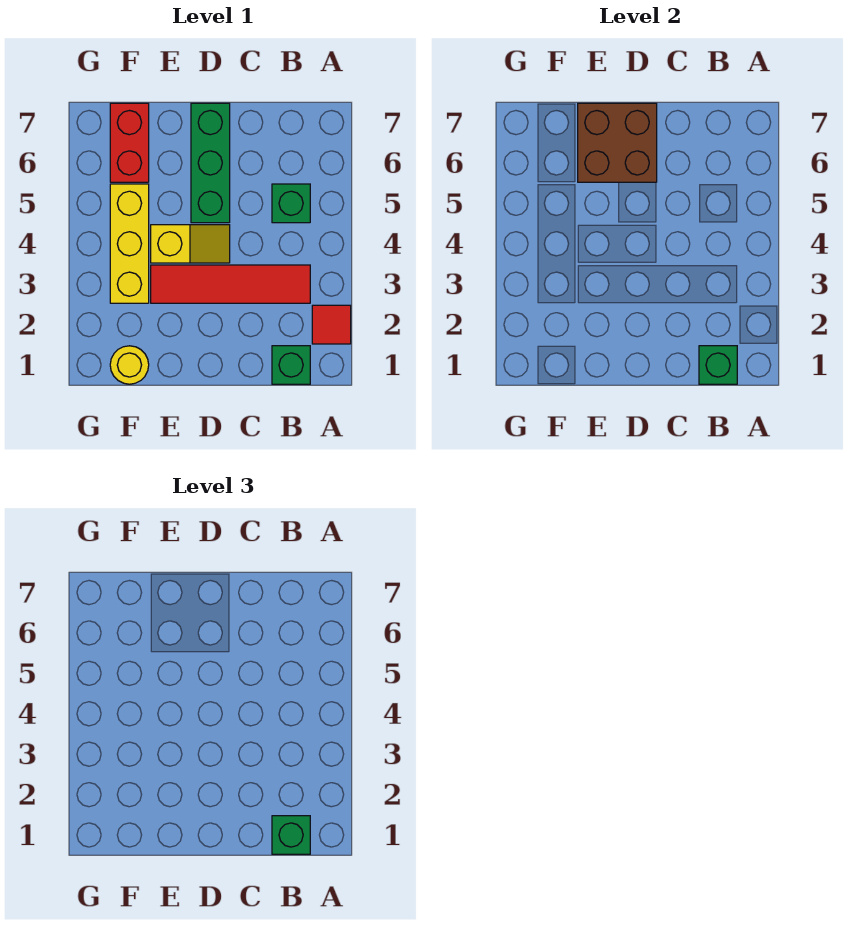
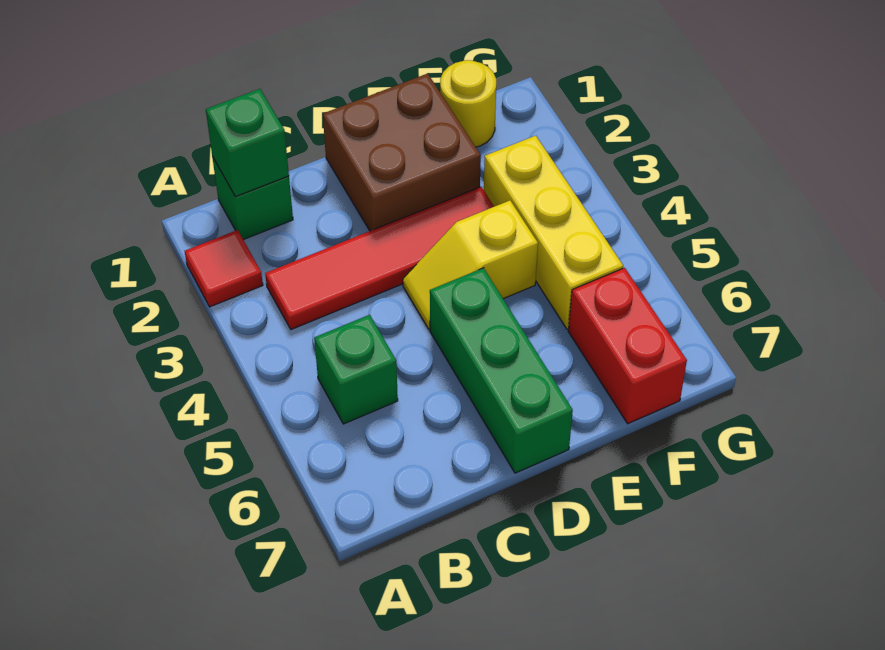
green brick B1 level 3 -> none
brown brick D6:E7 level 2 -> brown brick D1:E2 level 1

